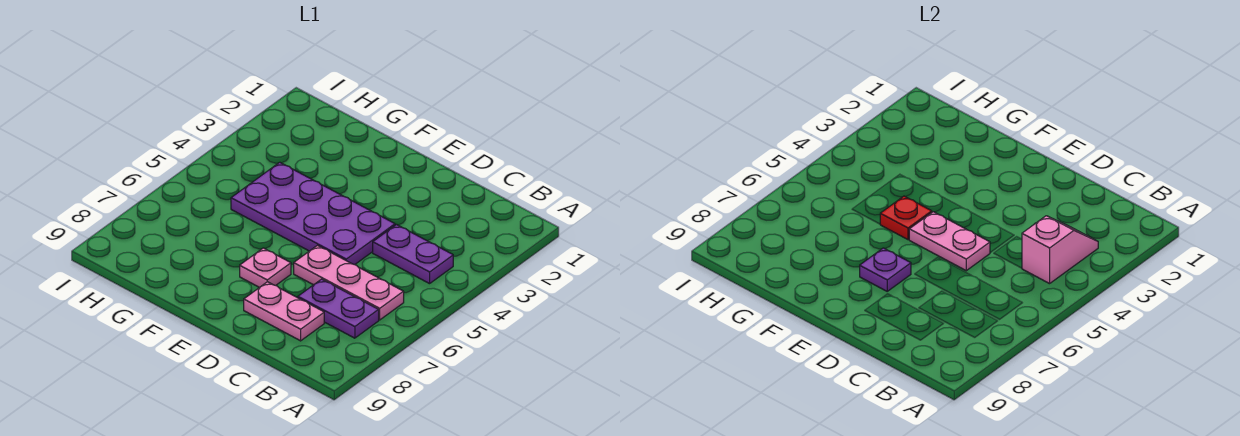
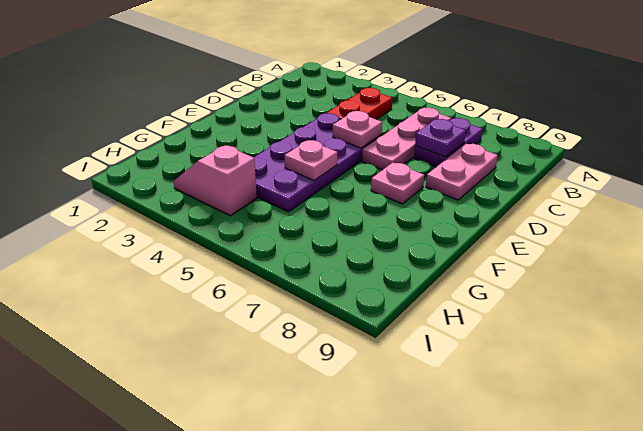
pink slope B3:B4 level 2 top 4 -> pink slope H3:H4 level 1 top 4
purple plate B4:C4 level 1 -> red plate B4:C4 level 1
pink plate D5:E5 level 2 -> pink plate D5 level 2
purple plate E7 level 2 -> purple plate C7 level 2
red plate F5 level 2 -> pink plate F5 level 2

